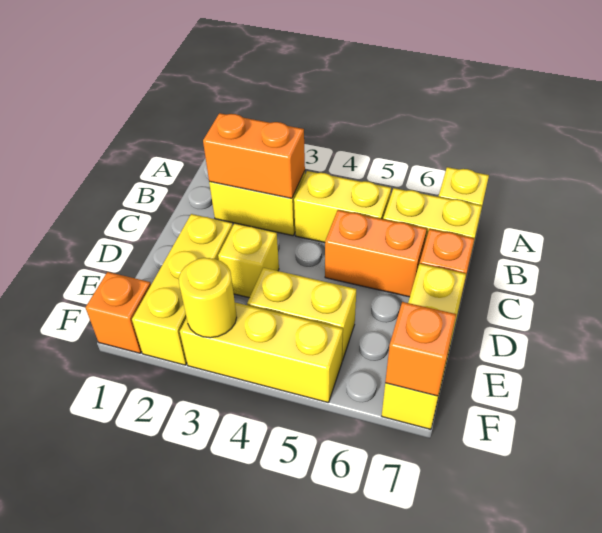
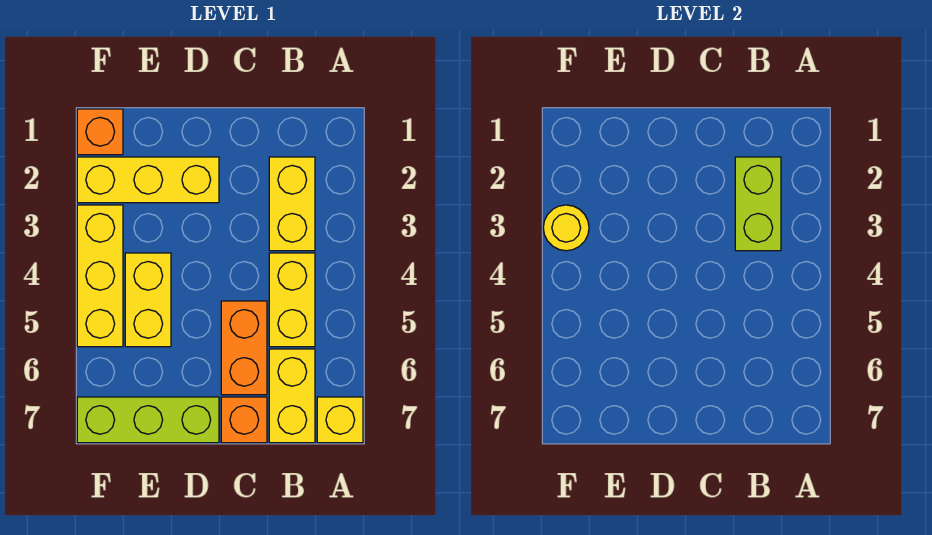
orange brick B2:B3 level 2 -> lime brick B2:B3 level 2
yellow brick D3 level 1 -> none
yellow brick D7:F7 level 1 -> lime brick D7:F7 level 1
orange brick F7 level 2 -> none

